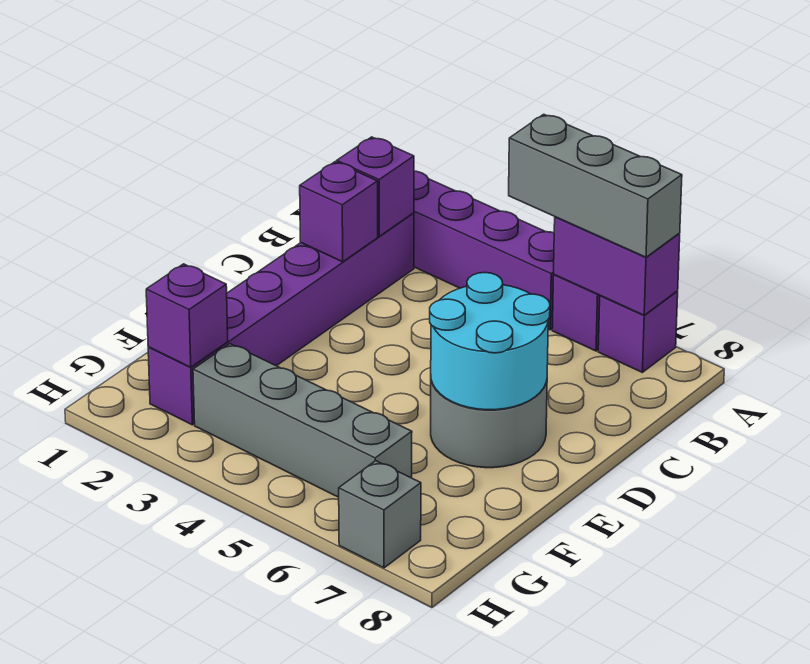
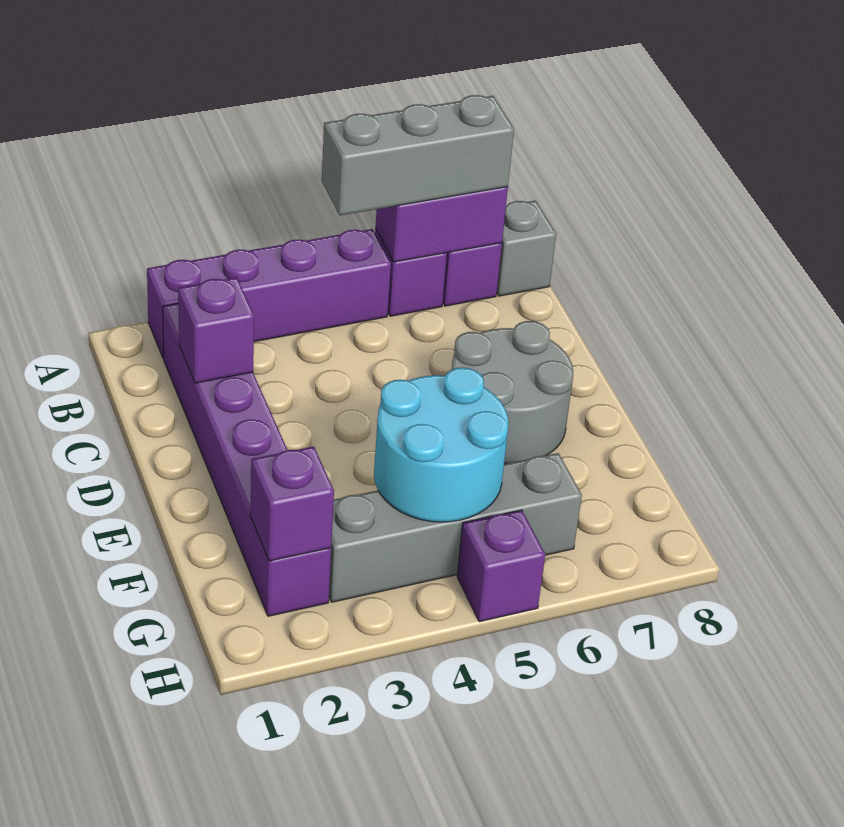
purple brick B2 level 2 -> purple brick H5 level 1
cyan round brick D6:E7 level 2 -> cyan round brick F4:G5 level 2
grey brick H7 level 1 -> grey brick A8 level 1

